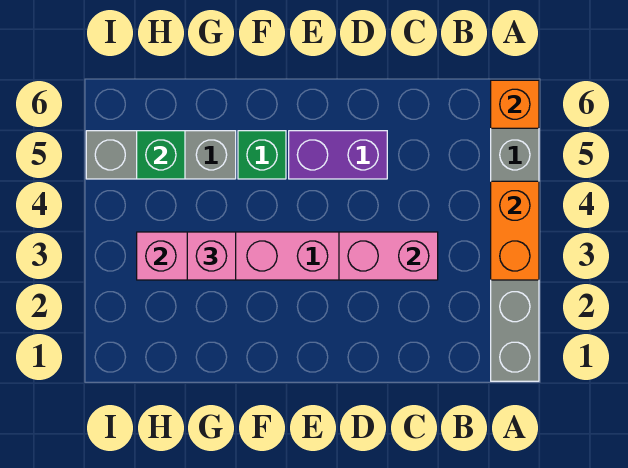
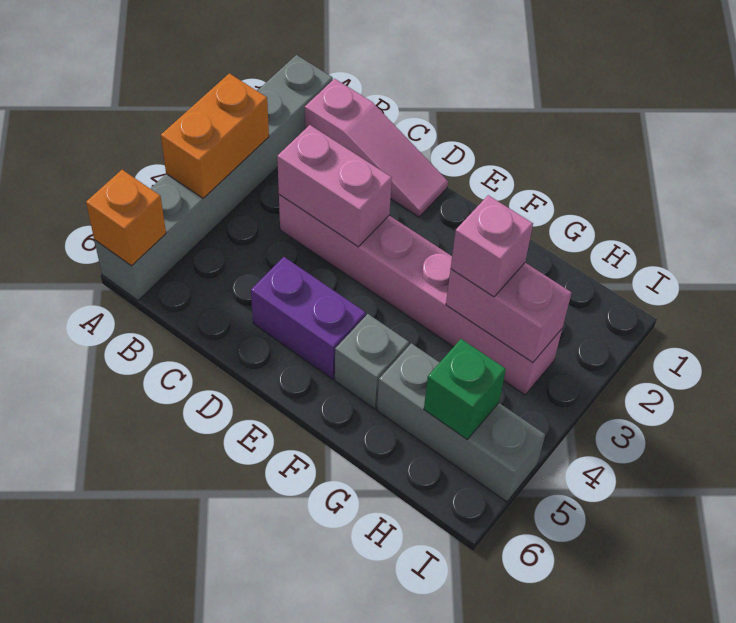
none -> pink slope B1:D1 level 1 top B
green brick F5 level 1 -> grey brick F5 level 1

